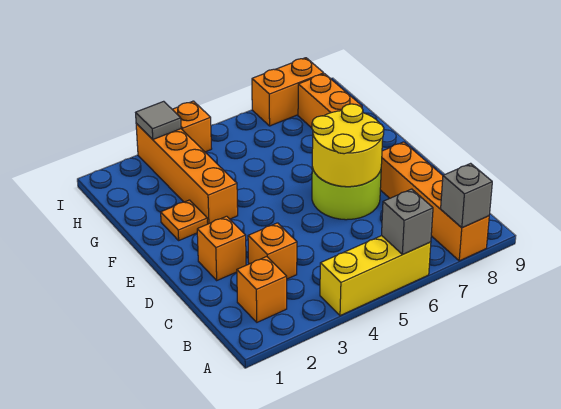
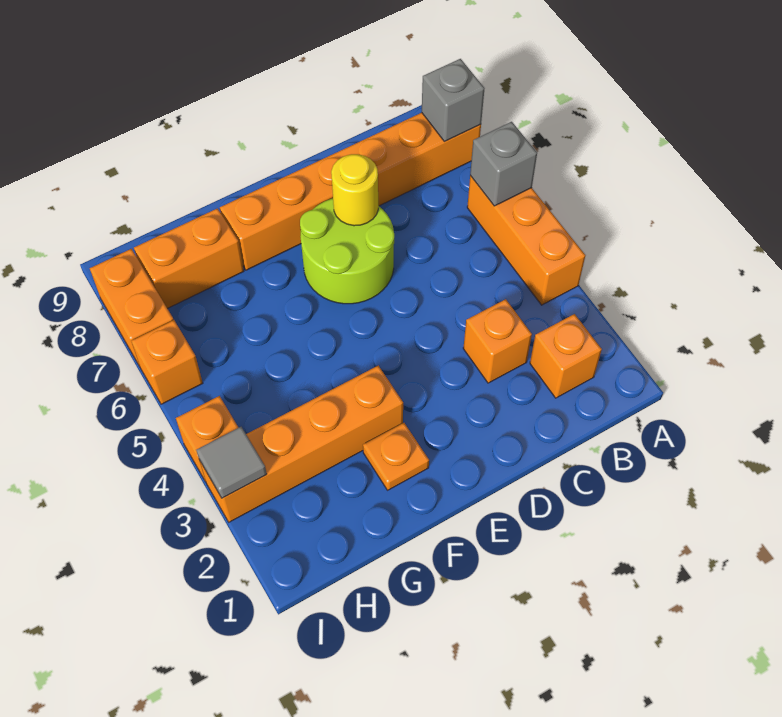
yellow brick A4:A6 level 1 -> orange brick A4:A6 level 1
orange brick A8:D8 level 1 -> orange brick A8:F8 level 1
orange brick D2 level 1 -> orange brick I6 level 1
yellow round brick D6:E7 level 2 -> yellow round brick D7 level 2

